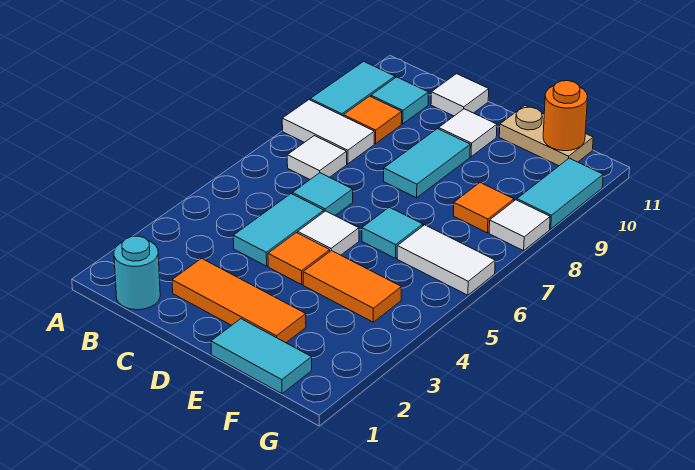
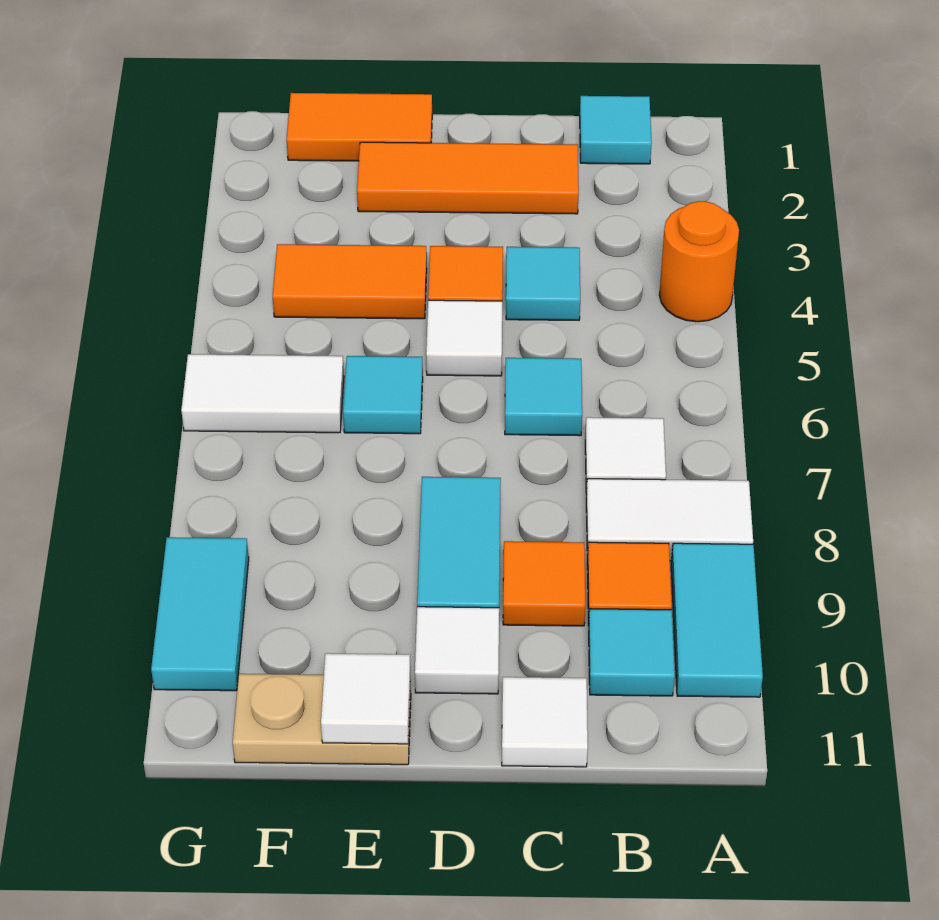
cyan round brick B1 level 1 -> cyan tile B1 level 1
cyan tile C4:C5 level 1 -> cyan tile C4 level 1
cyan tile E1:F1 level 1 -> orange tile E1:F1 level 1
orange tile F8 level 1 -> orange tile C9 level 1
orange round brick F11 level 2 -> orange round brick A4 level 1
white tile G8 level 1 -> white tile E11 level 2

